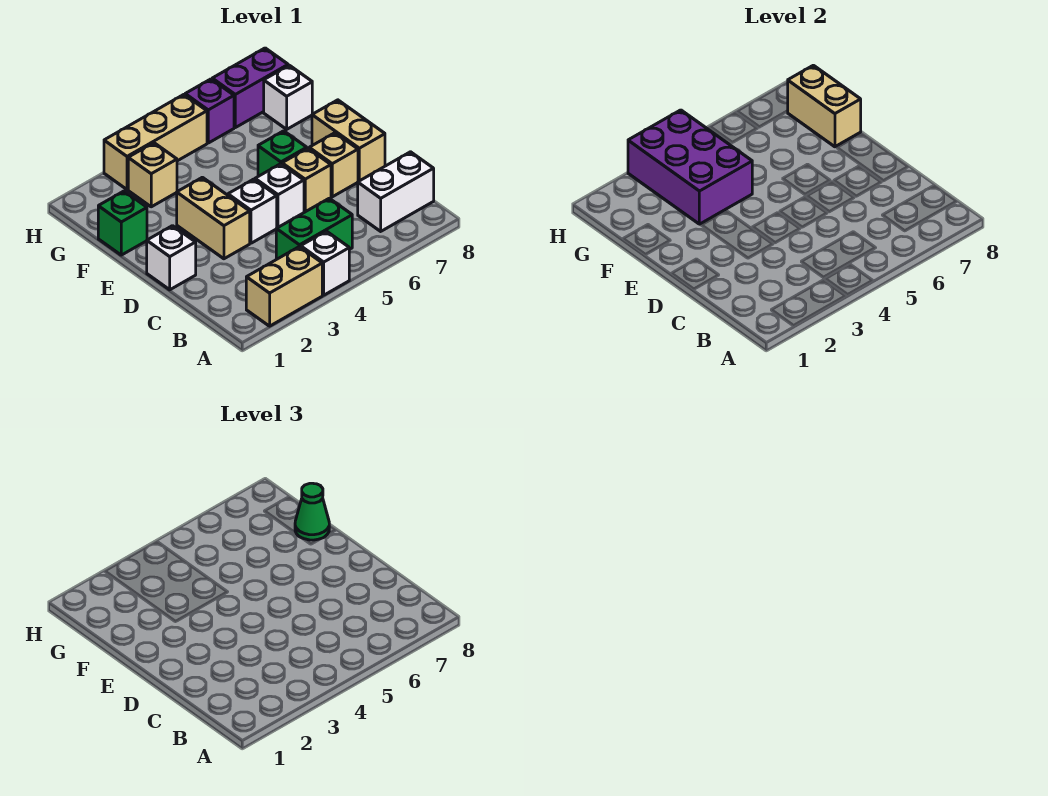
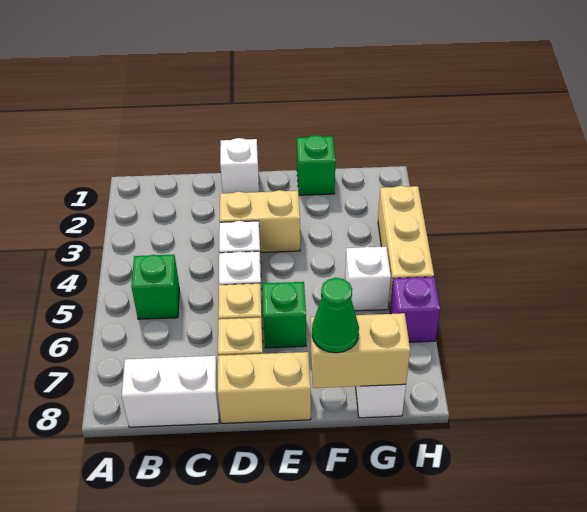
tan brick A2:A3 level 1 -> none
white brick A4 level 1 -> white brick G5 level 1
green brick B4:B5 level 1 -> green brick B5 level 1
white brick B7:B8 level 1 -> white brick B8:C8 level 1
purple brick F3:H4 level 2 -> none
tan brick G3 level 1 -> none
purple brick H7:H8 level 1 -> none

